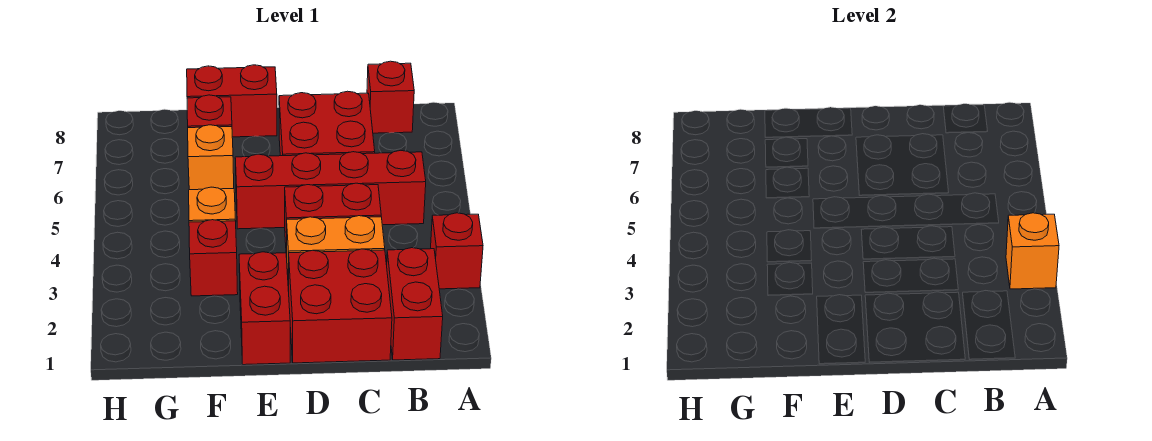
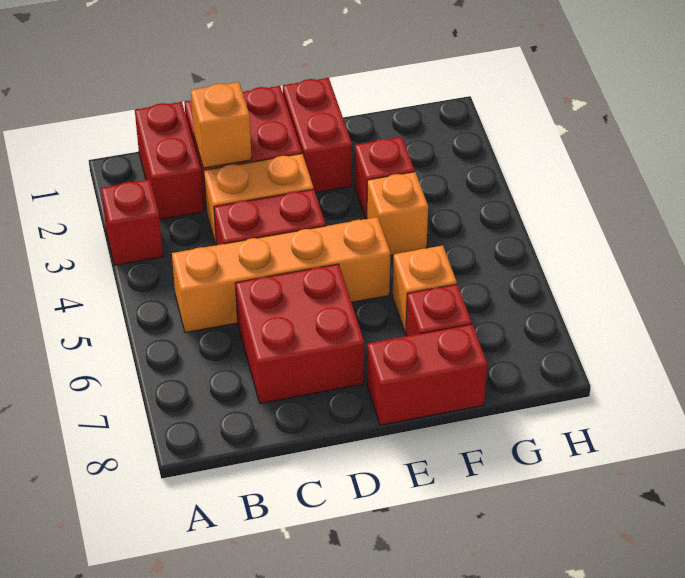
orange brick A3 level 2 -> orange brick C2 level 2
red brick B5:E5 level 1 -> orange brick B5:E5 level 1
red brick B8 level 1 -> none

